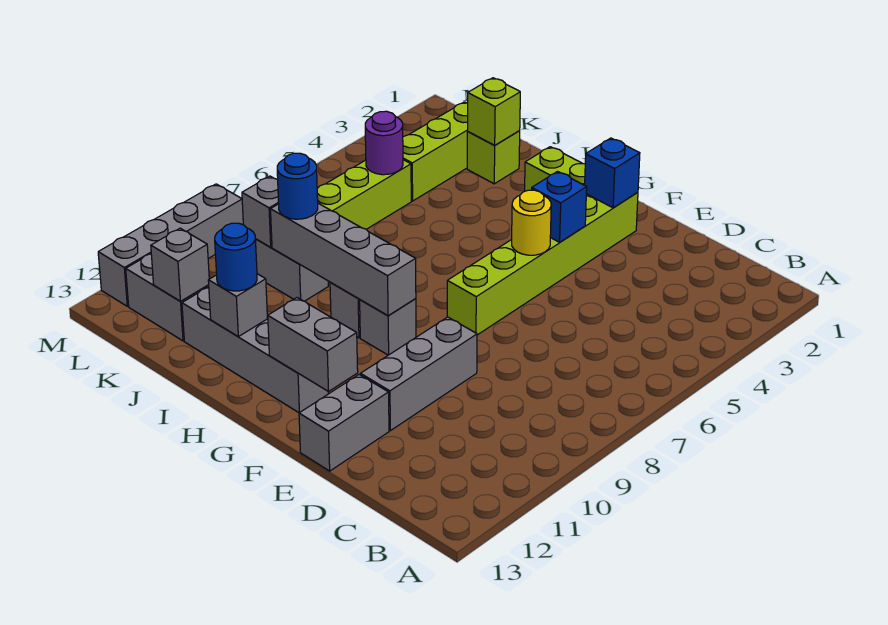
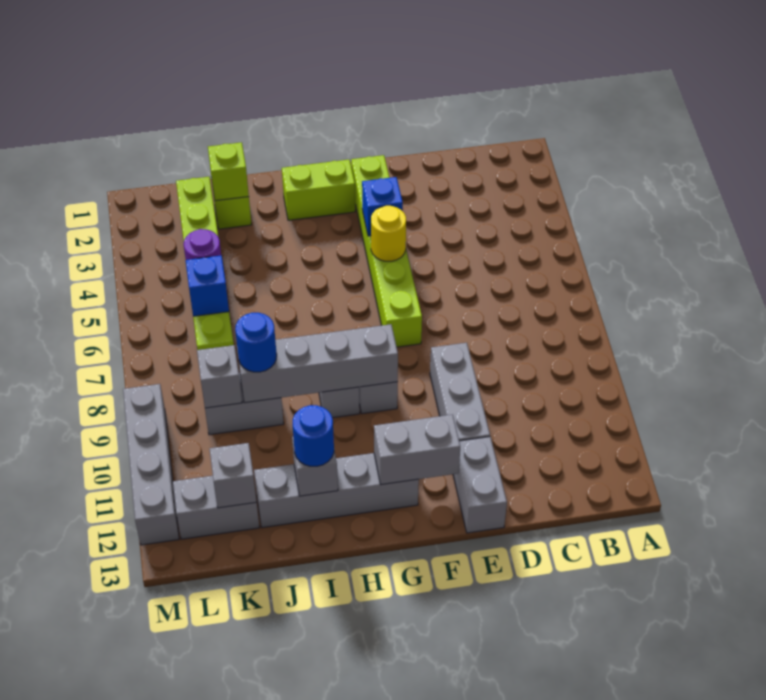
blue brick F2 level 2 -> blue brick K6 level 2

